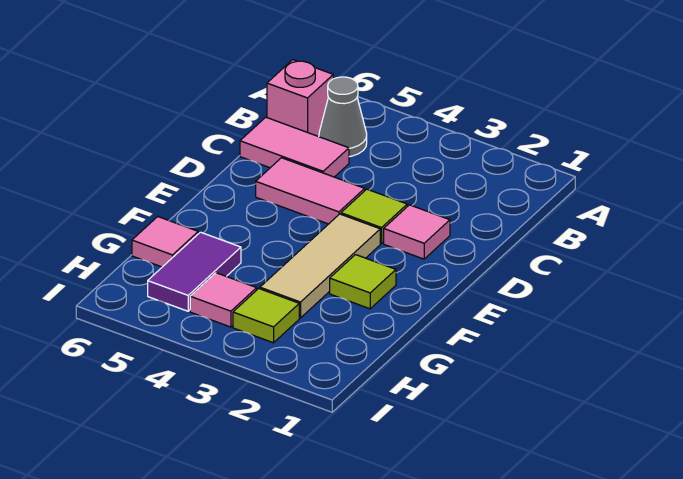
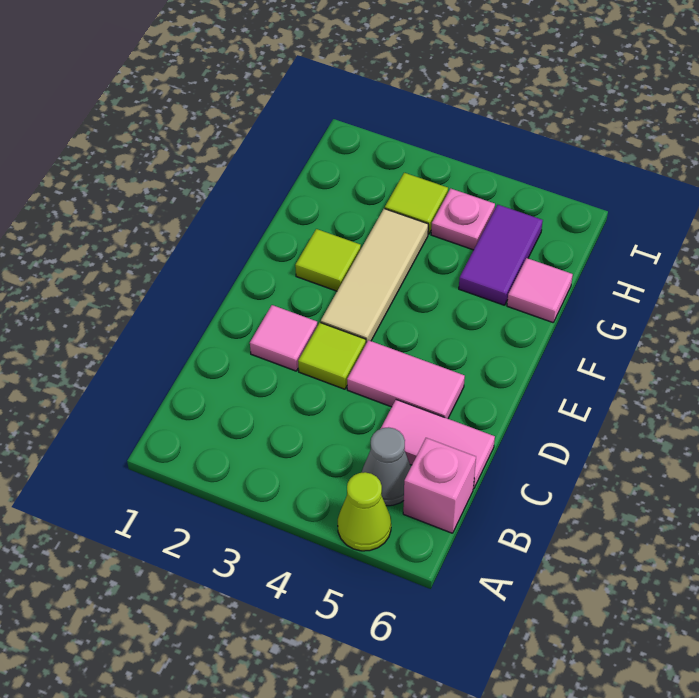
none -> lime cone A5 level 1
pink tile H4 level 1 -> pink plate H4 level 1

